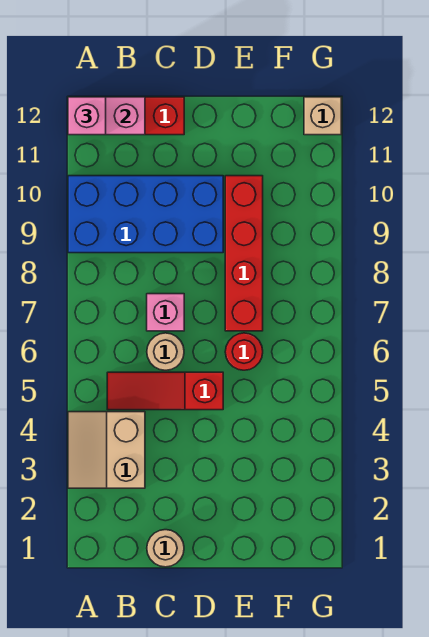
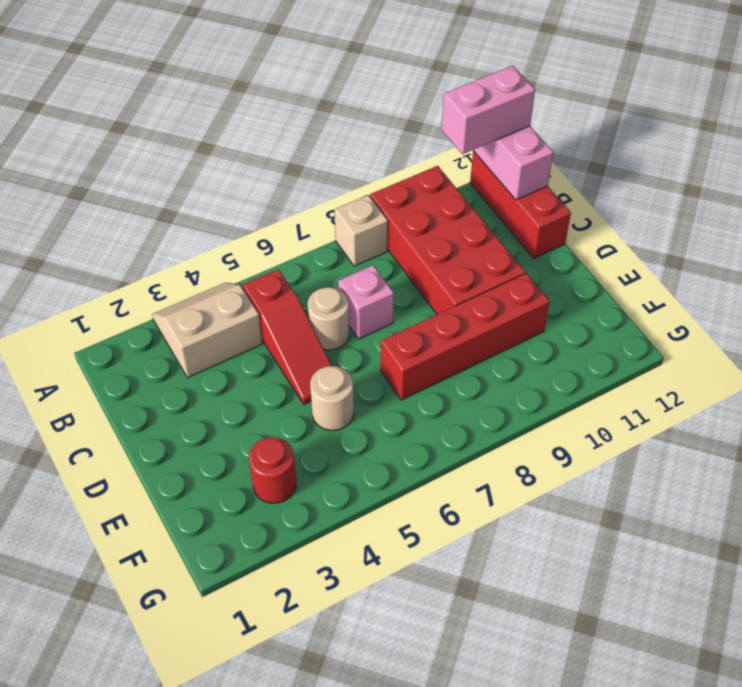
blue brick A9:D10 level 1 -> red brick A9:D10 level 1
pink brick A12 level 3 -> pink brick A11:A12 level 3
red slope B5:D5 level 1 top D -> red slope B5:D5 level 1 top B
tan round brick C1 level 1 -> tan round brick E5 level 1
red round brick E6 level 1 -> red round brick F3 level 1
tan brick G12 level 1 -> tan brick A8 level 1

